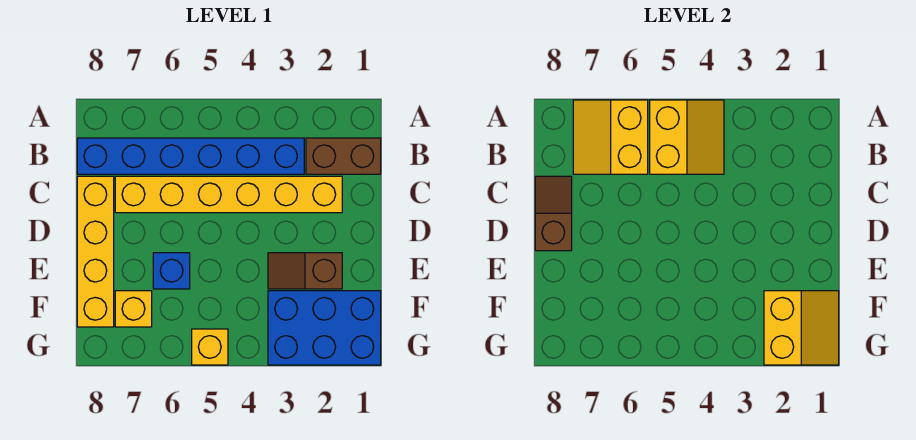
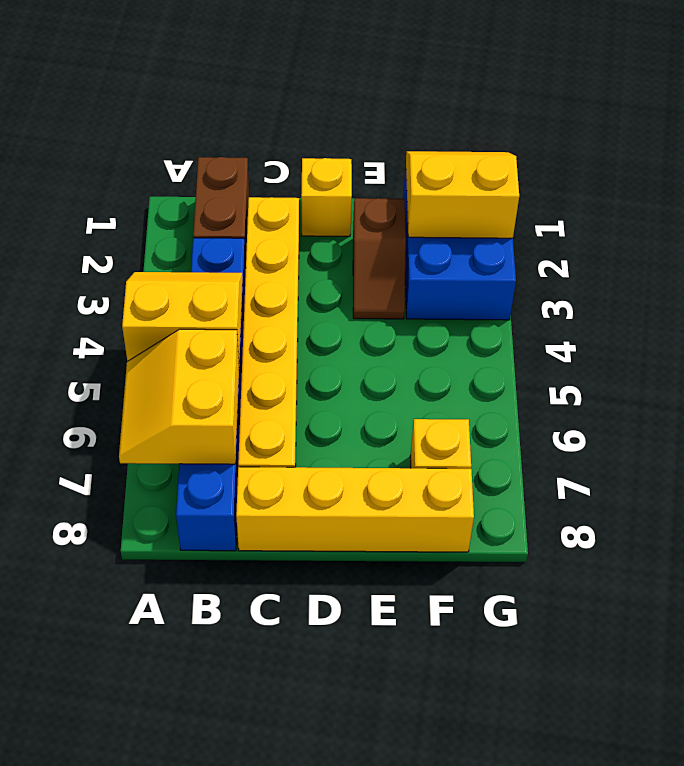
yellow slope A6:B7 level 2 top 6 -> yellow slope A6:B7 level 2 top B
brown slope C8:D8 level 2 top D -> none
blue brick E6 level 1 -> none
yellow brick G5 level 1 -> yellow brick D1 level 1

